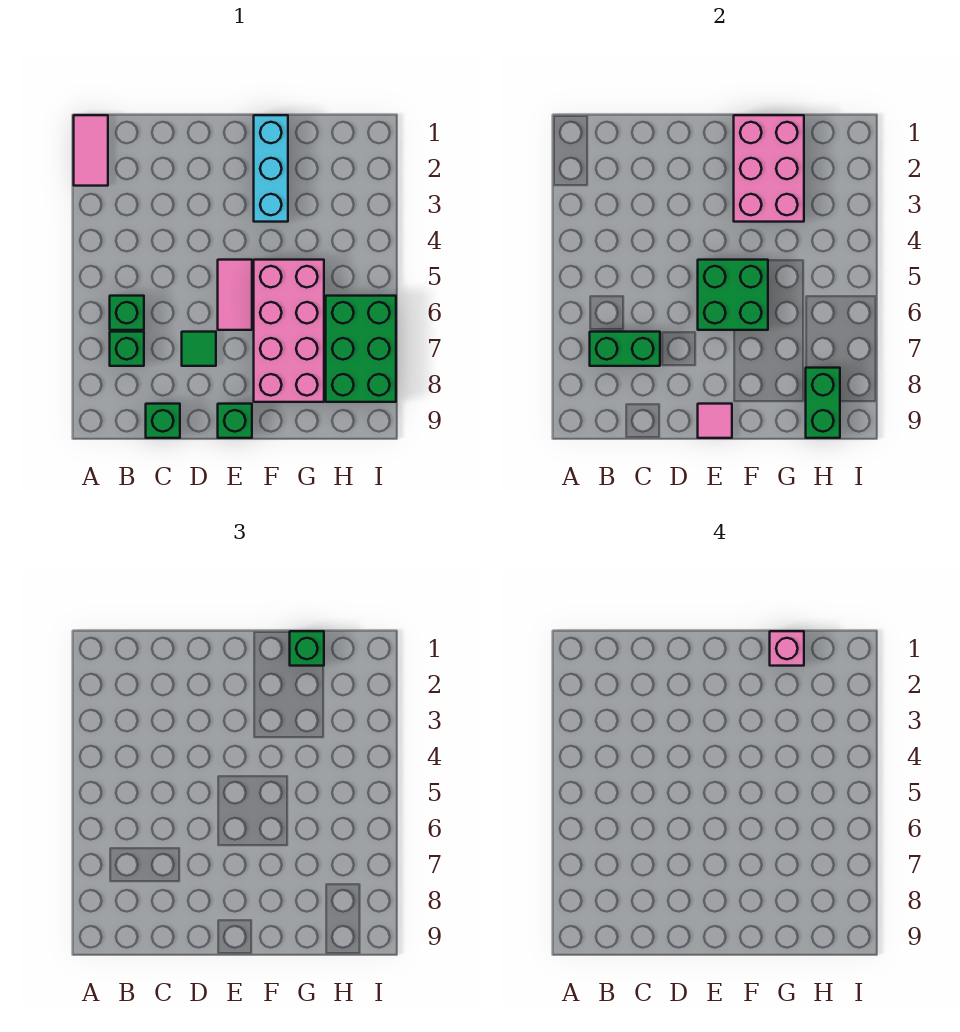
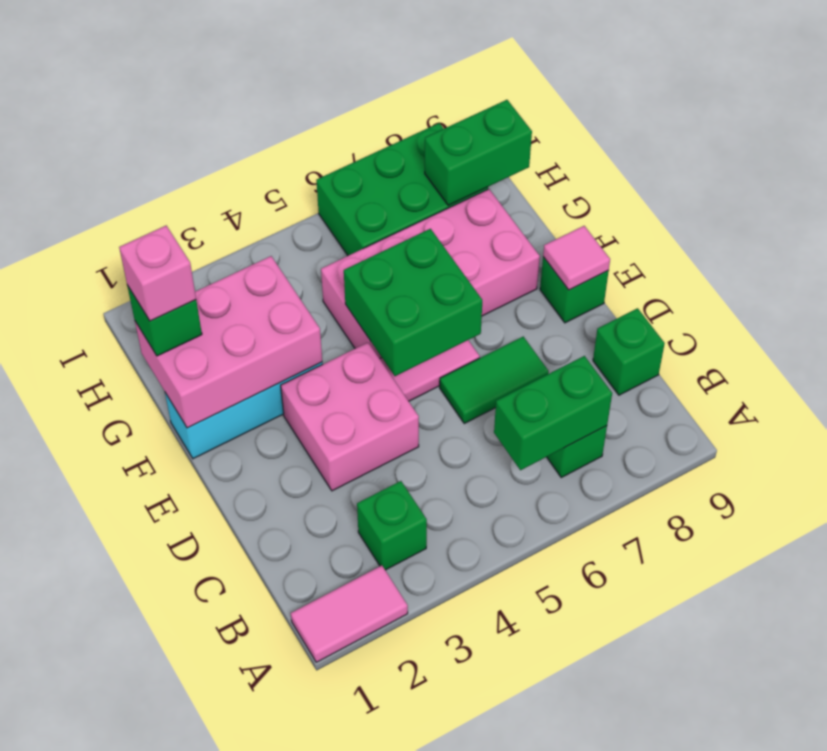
green brick B6 level 1 -> green brick B3 level 1
green brick B7:C7 level 2 -> green brick B6:B7 level 2
none -> pink brick D3:E4 level 1
green tile D7 level 1 -> green tile D6:D7 level 1

